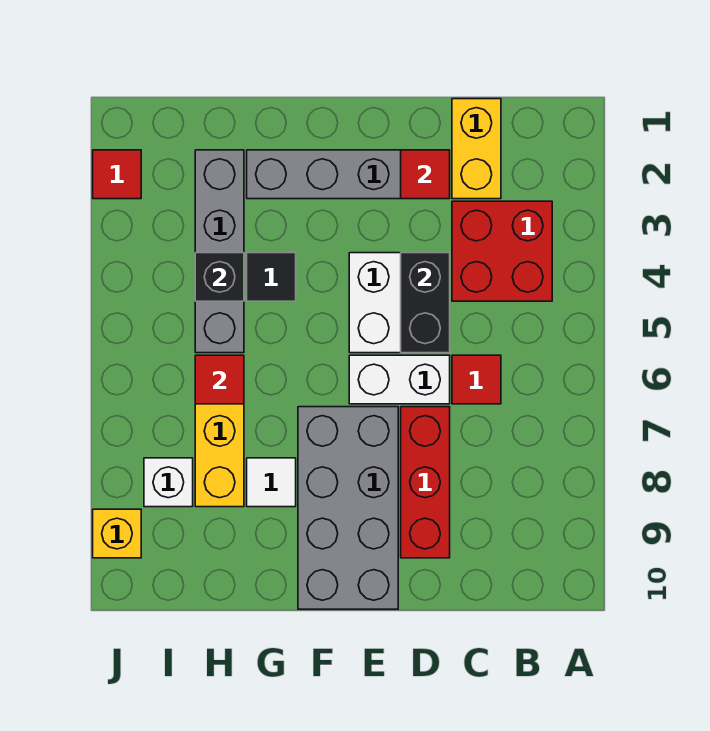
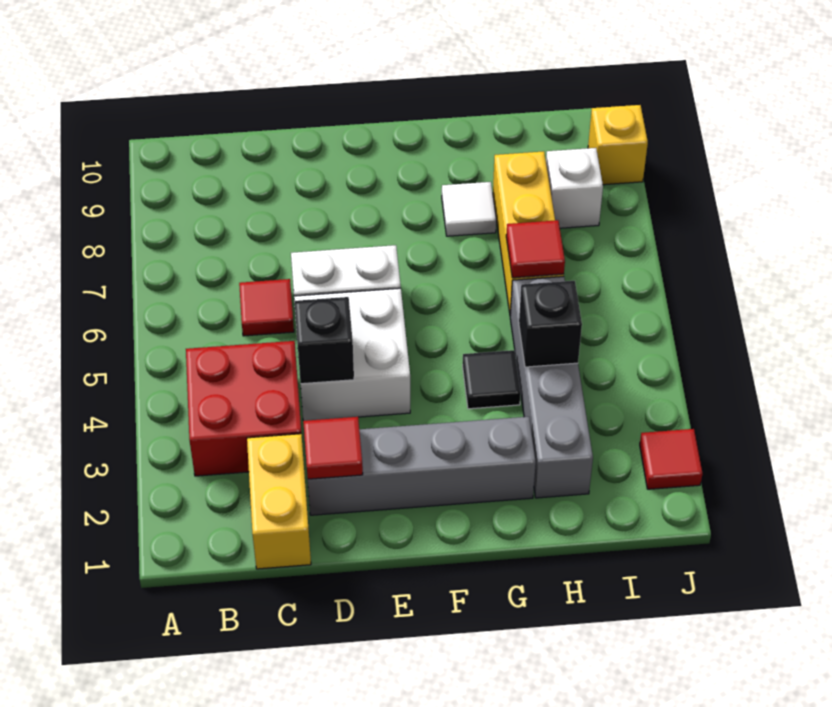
black brick D4:D5 level 2 -> black brick D4 level 2
red brick D7:D9 level 1 -> none
grey brick E7:F10 level 1 -> none

